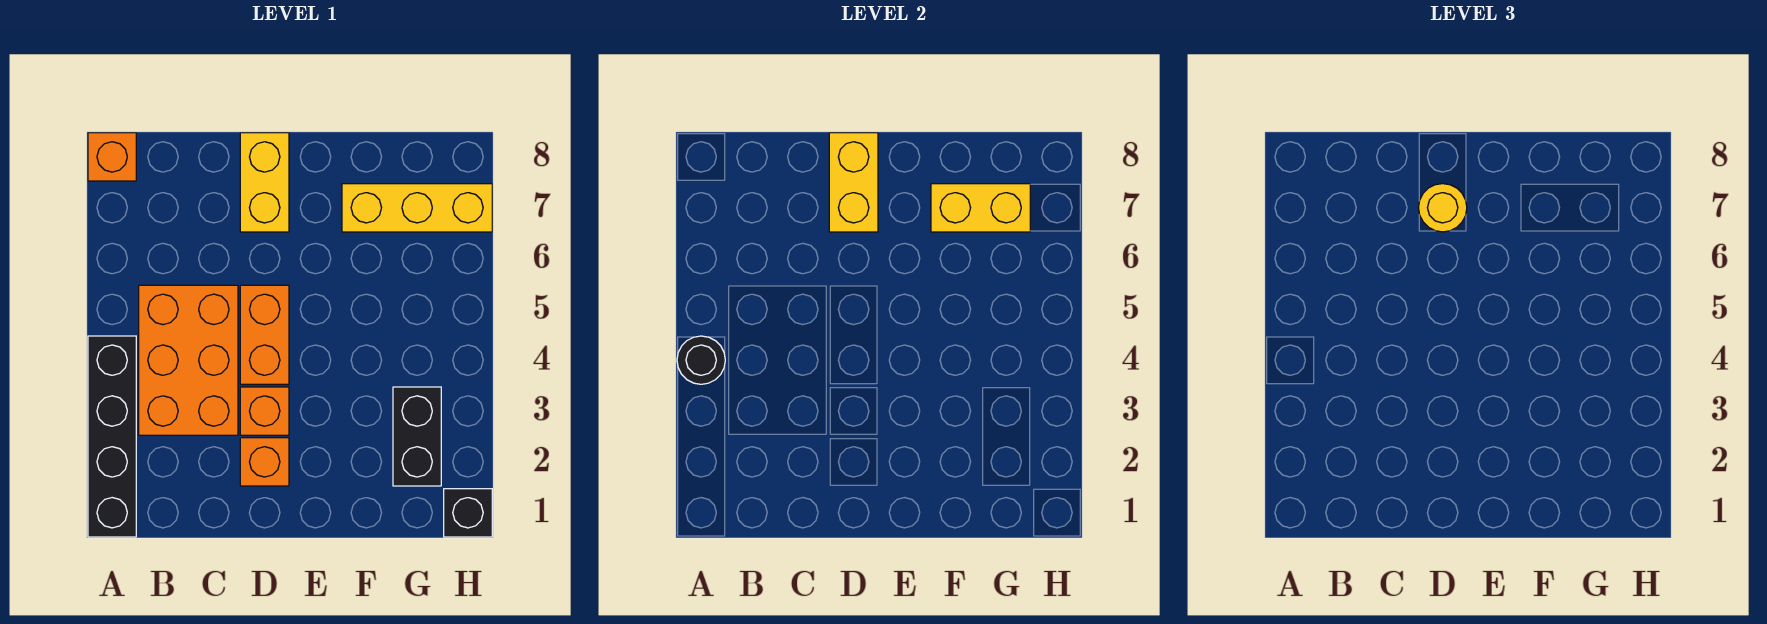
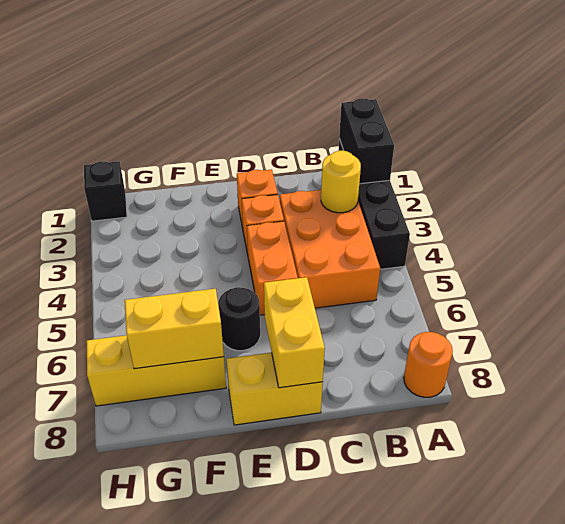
black round brick A4 level 2 -> black round brick E6 level 1
orange brick A8 level 1 -> orange round brick A8 level 1
yellow brick D7:D8 level 1 -> yellow brick D8:E8 level 1
yellow round brick D7 level 3 -> yellow round brick B3 level 2
black brick G2:G3 level 1 -> black brick A1:A2 level 2

